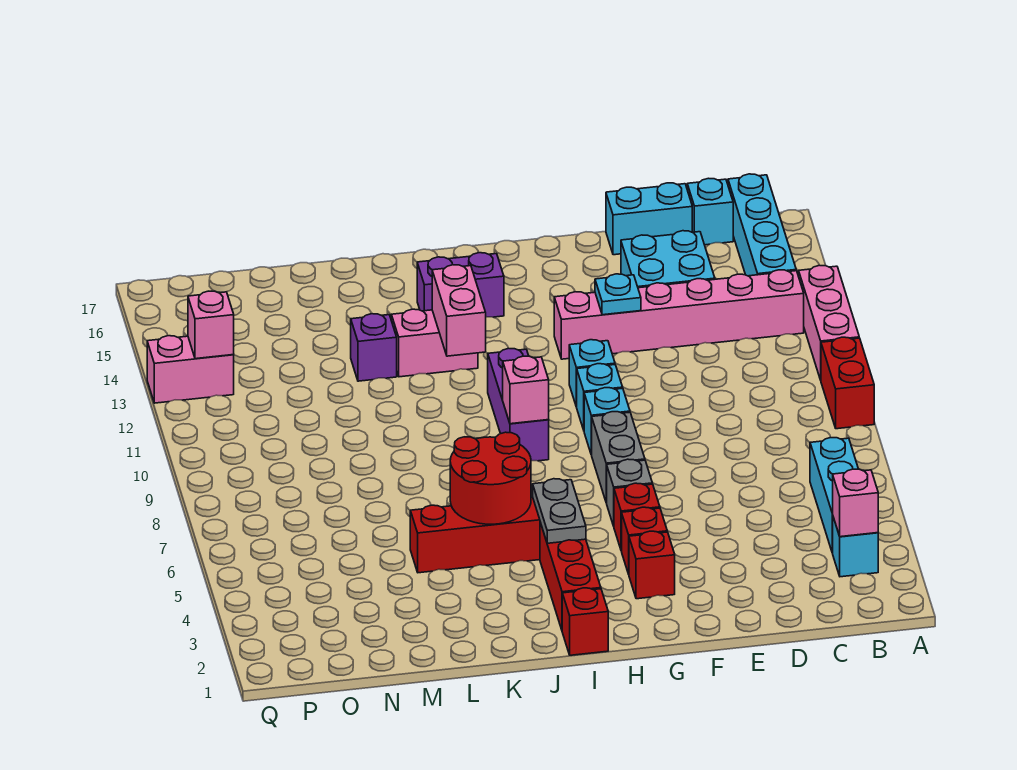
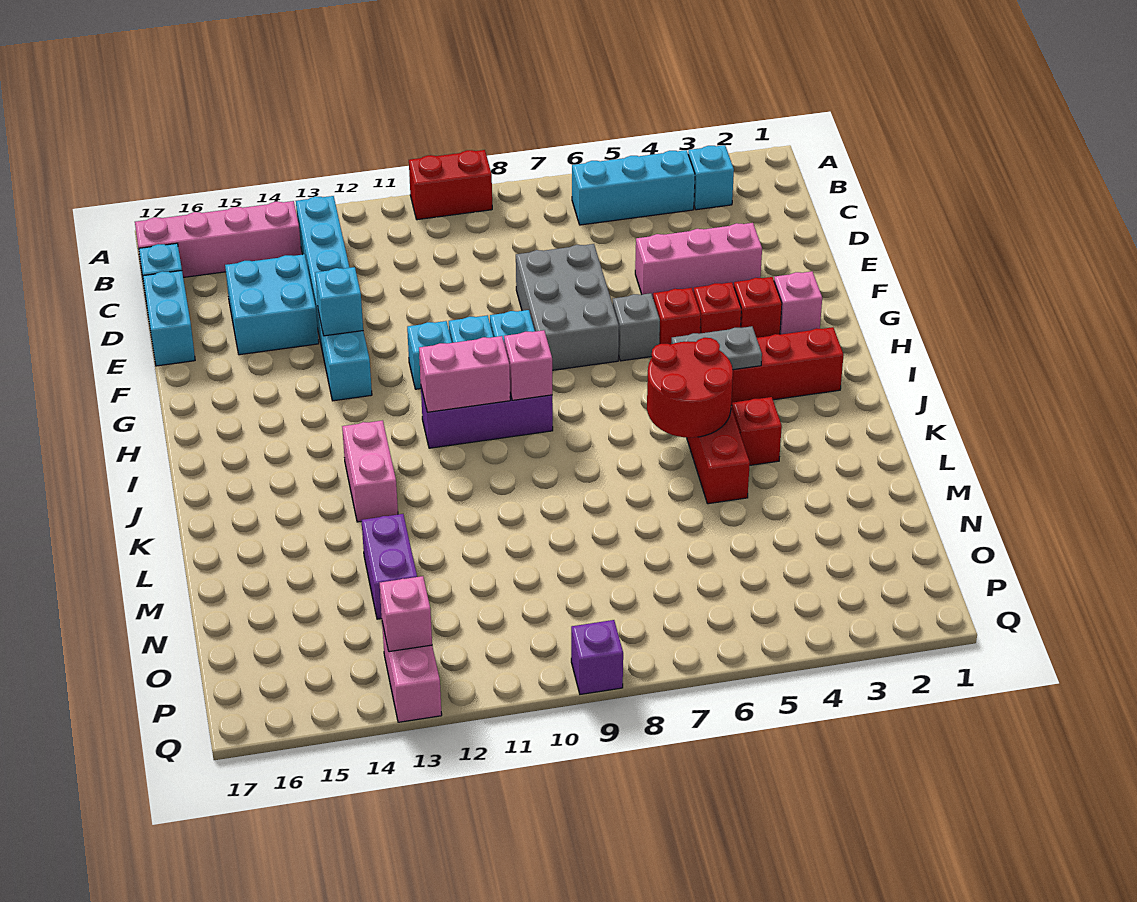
pink brick A11:A13 level 1 -> pink brick E3:E5 level 1
pink brick B3 level 2 -> pink brick G2 level 1
pink brick B13:G13 level 1 -> cyan brick B13:G13 level 1
cyan brick B14:B17 level 1 -> pink brick B14:B17 level 1
cyan plate F13 level 2 -> cyan brick F13 level 2
grey brick G7:G8 level 1 -> grey brick E7:G8 level 1
red brick I1 level 1 -> red brick K4 level 1
purple brick I15:J15 level 1 -> purple brick M13:N13 level 1
pink brick J12:J13 level 2 -> pink brick I10:I11 level 2
purple brick L13 level 1 -> purple brick Q9 level 1

